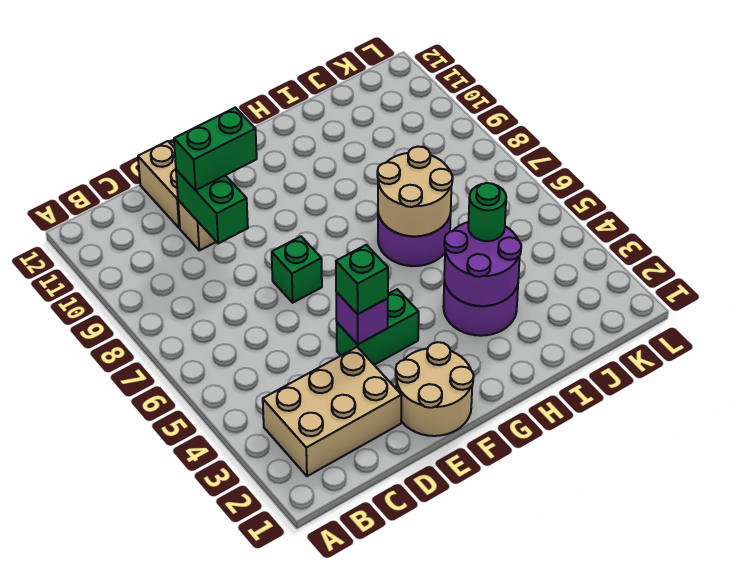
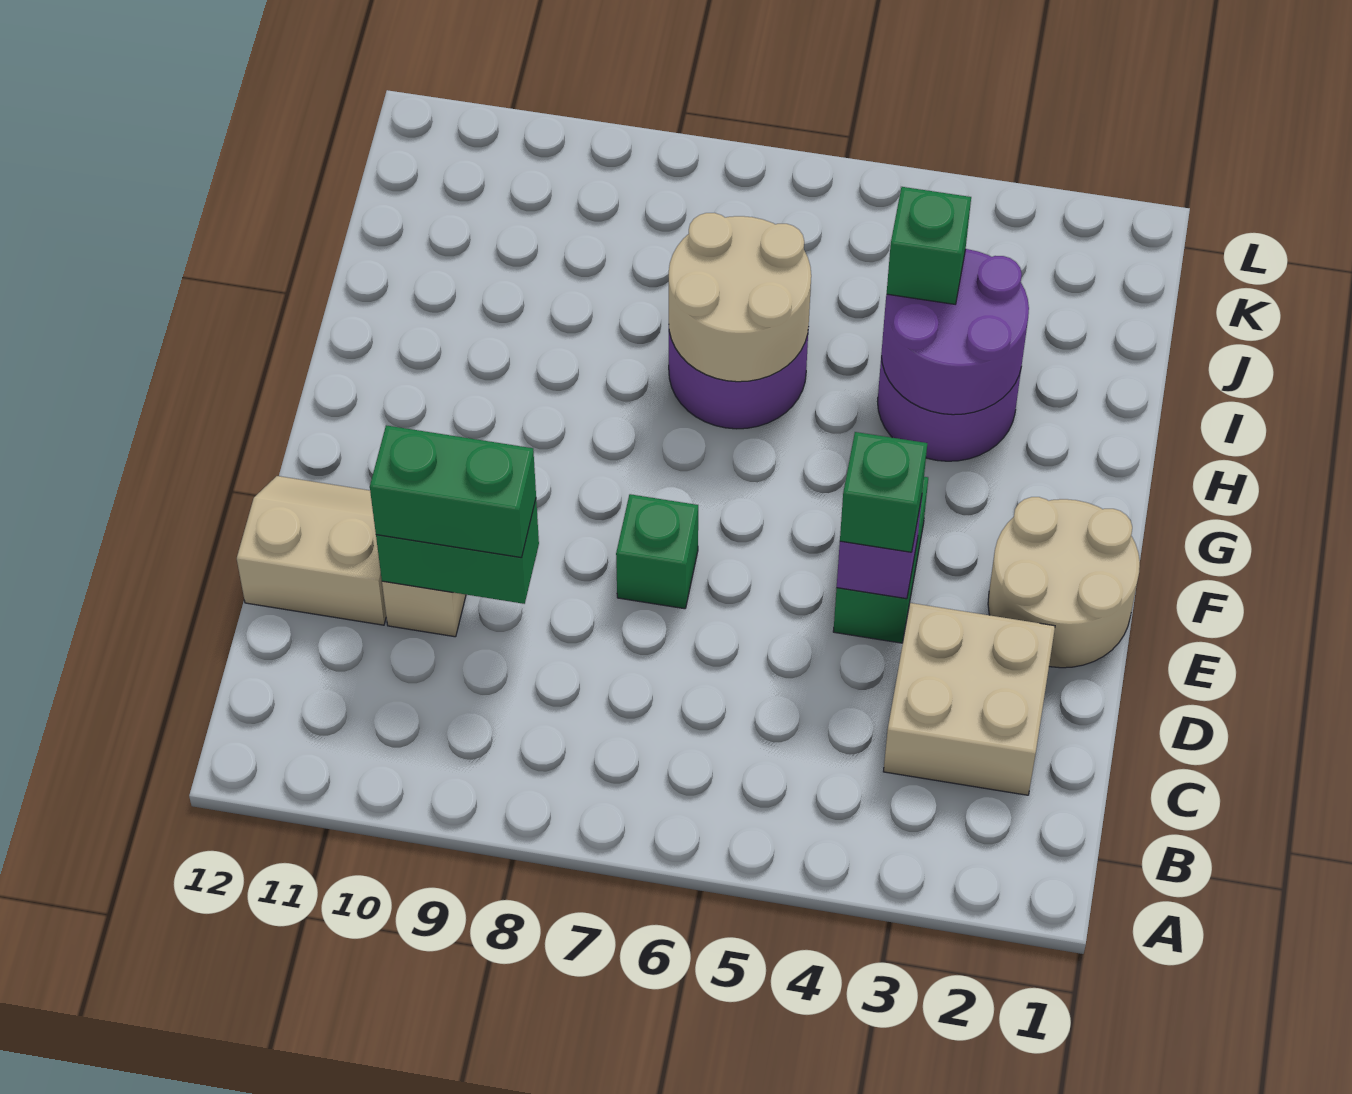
tan brick B2:D3 level 1 -> tan brick C2:D3 level 1
green brick D10:E10 level 3 -> green brick D9:D10 level 3
green round brick I4 level 3 -> green brick I4 level 3

